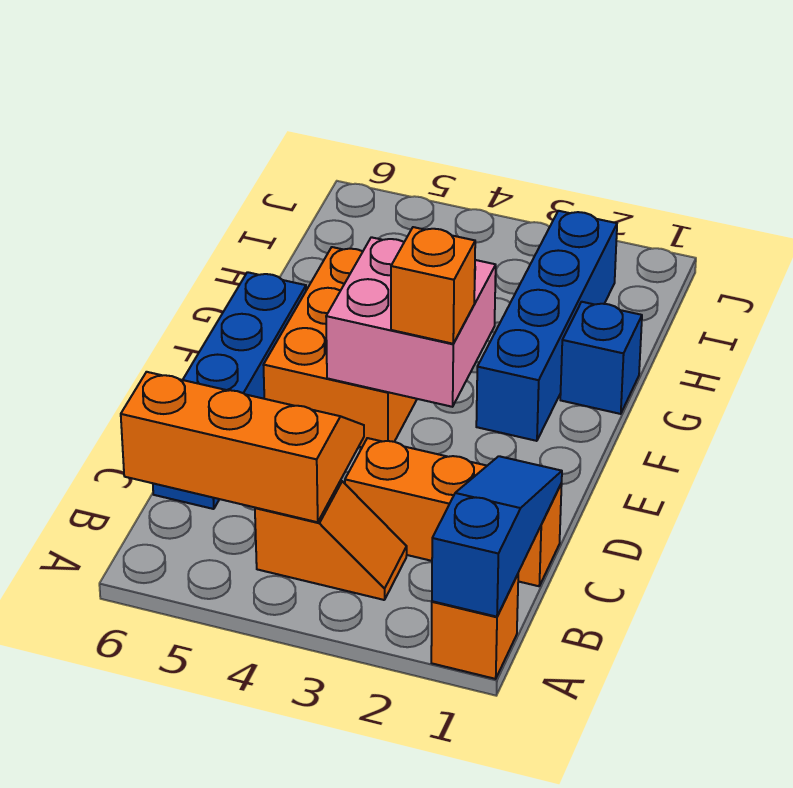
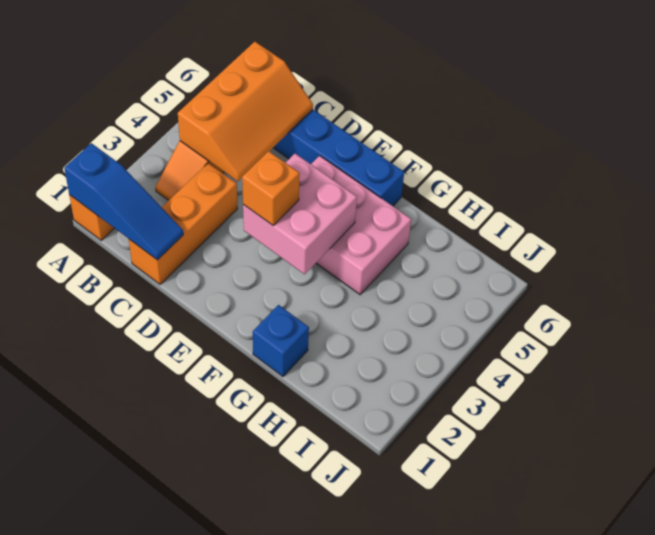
orange brick E4:G5 level 1 -> pink brick E4:G5 level 1
blue brick F2:I2 level 1 -> none

